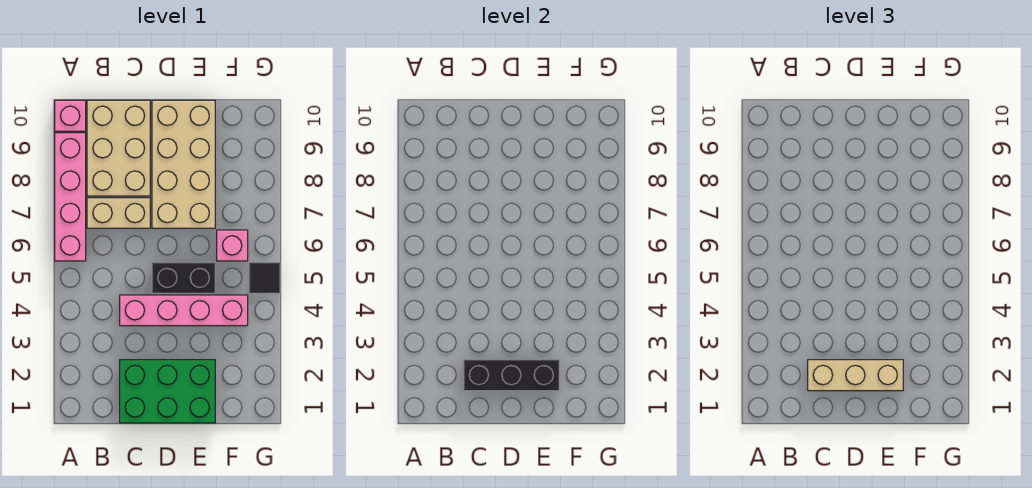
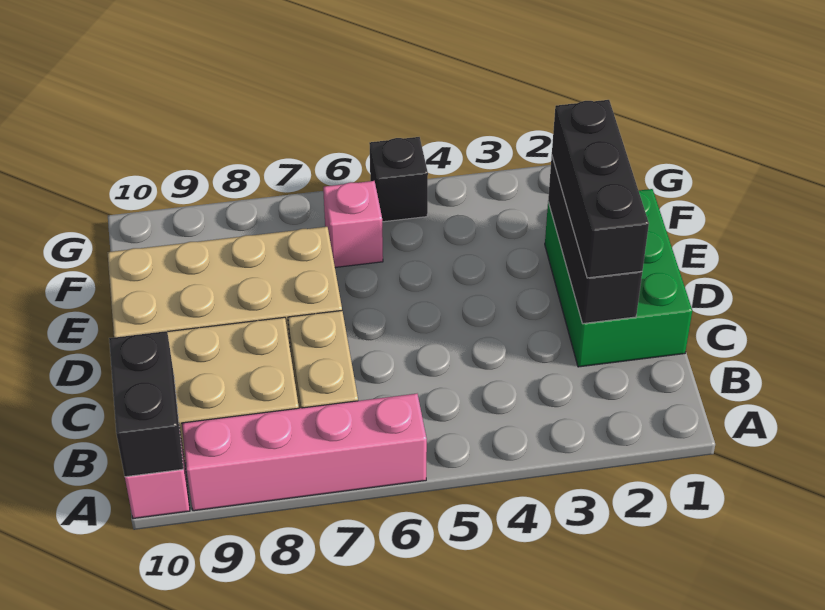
tan brick C2:E2 level 3 -> black brick C2:E2 level 3
pink brick C4:F4 level 1 -> none
black brick D5:E5 level 1 -> black brick A10:B10 level 2
black tile G5 level 1 -> black brick G5 level 1

